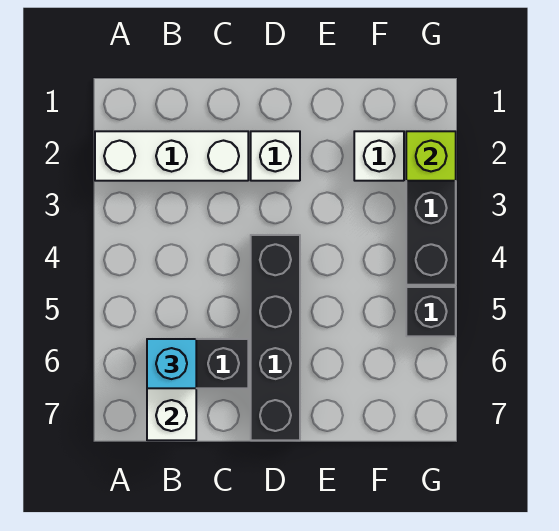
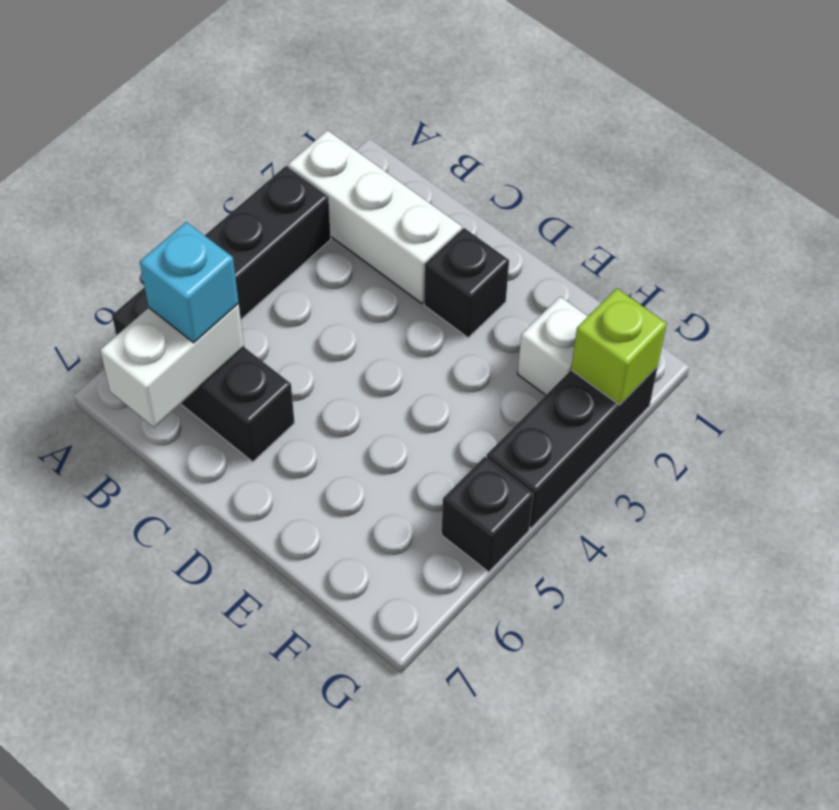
white brick D2 level 1 -> black brick D2 level 1
black brick D4:D7 level 1 -> black brick A3:A6 level 1

